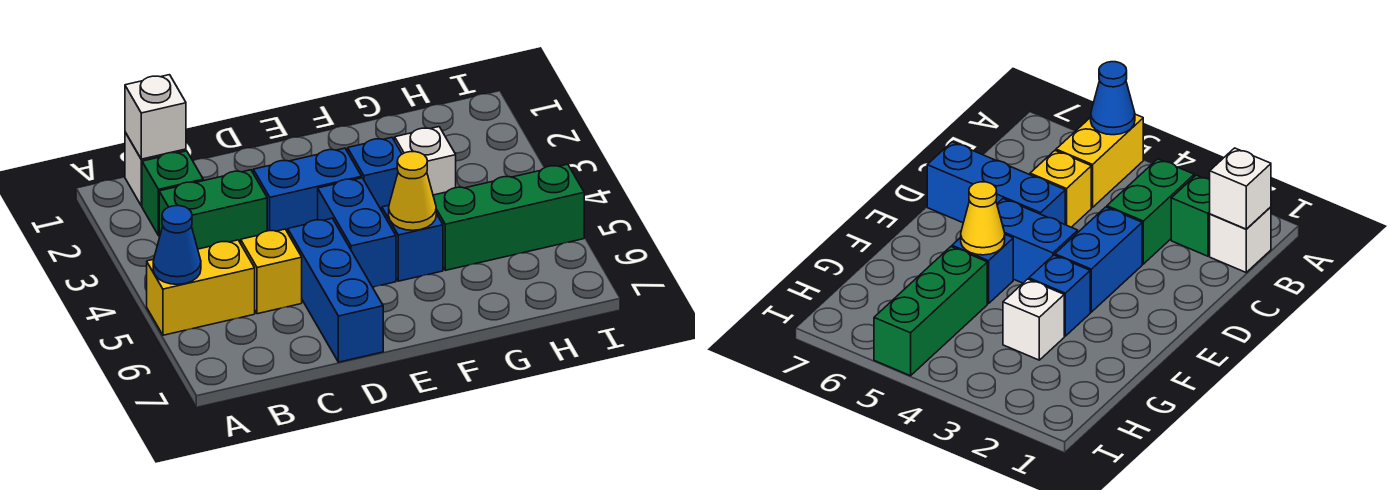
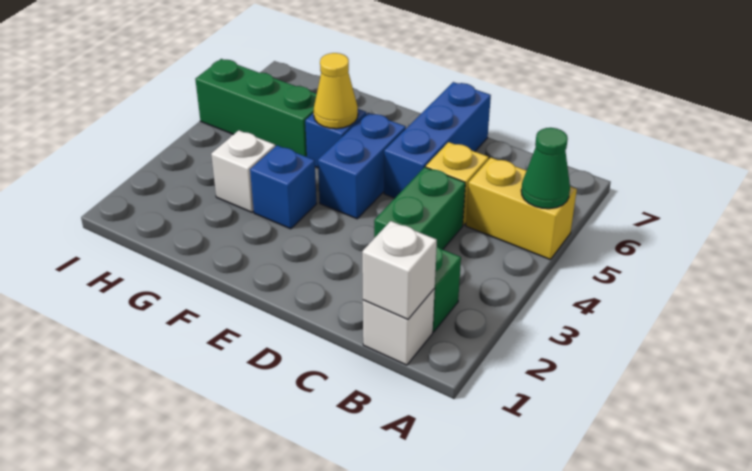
blue cone A5 level 2 -> green cone A5 level 2
green brick B3:C3 level 1 -> green brick C3:C4 level 1
blue brick D3:E3 level 1 -> none

